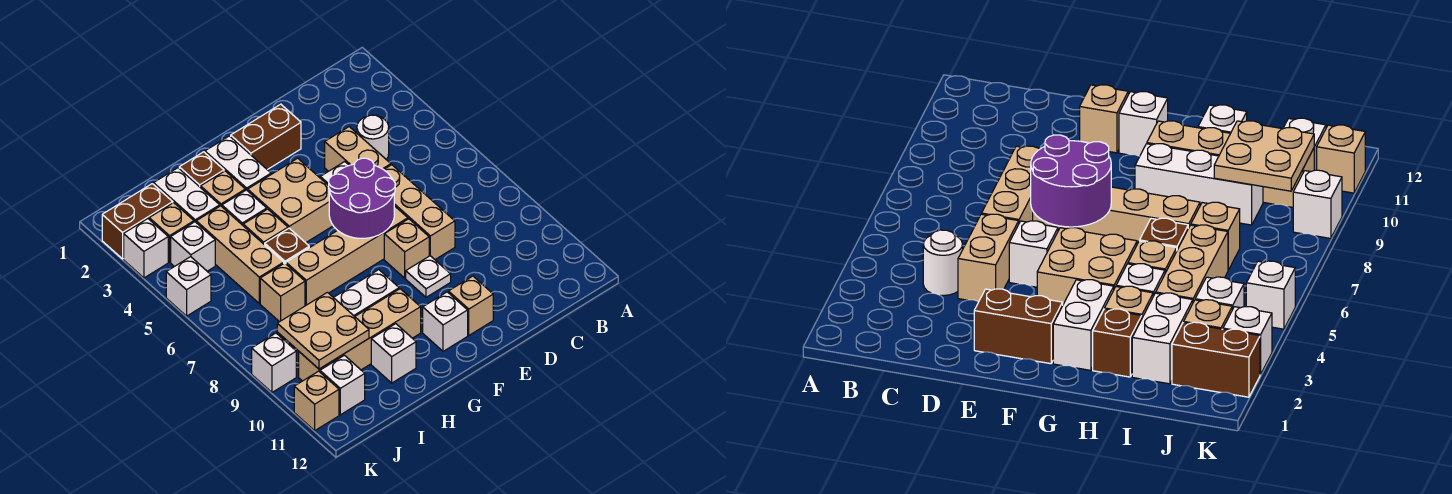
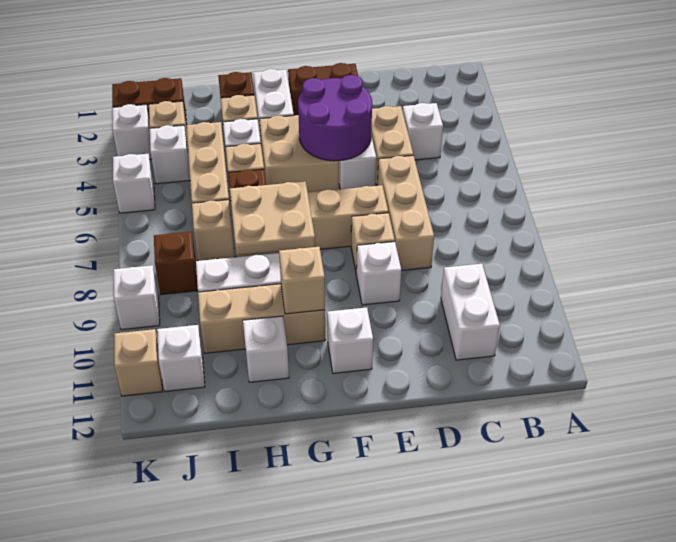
white round brick C4 level 1 -> white brick C4 level 1
purple round brick E6:F7 level 2 -> purple round brick E4:F5 level 2
white plate E9 level 1 -> white brick E9 level 1
tan brick E11 level 1 -> tan brick G10 level 2
tan brick G10:J10 level 1 -> tan brick G10:I10 level 1
white brick I2:I3 level 1 -> white brick C10:C11 level 1
tan plate I9:J10 level 2 -> tan plate G7:H8 level 2
none -> brown brick J8 level 1

